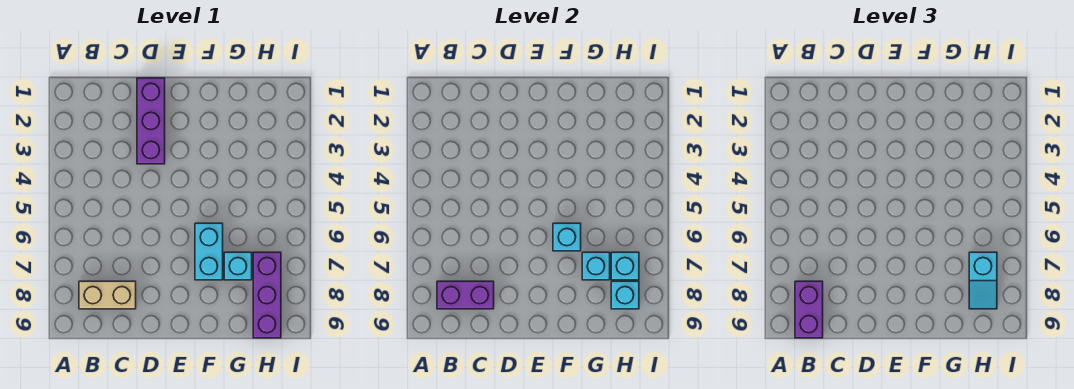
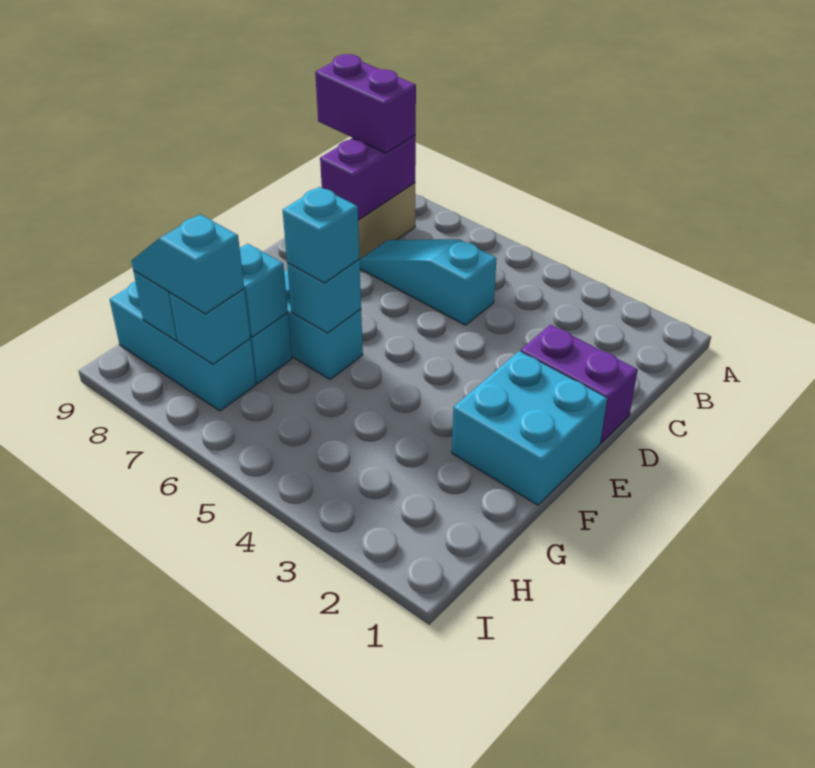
none -> cyan slope C5:C7 level 1 top 5
purple brick D1:D3 level 1 -> purple brick D1:D2 level 1
none -> cyan brick E1:F2 level 1
none -> cyan brick F6 level 3
purple brick H7:H9 level 1 -> cyan brick H7:H9 level 1

